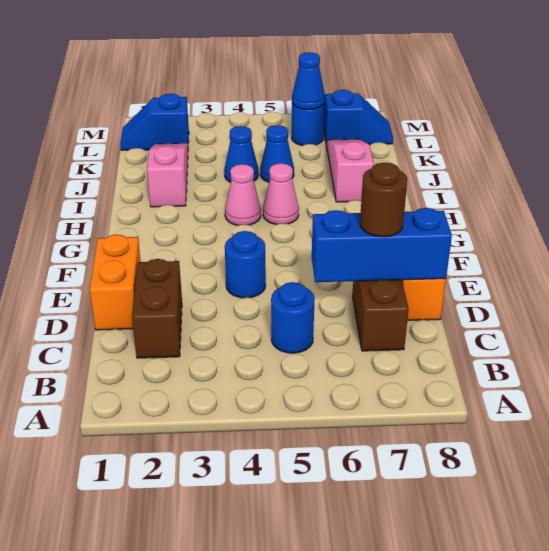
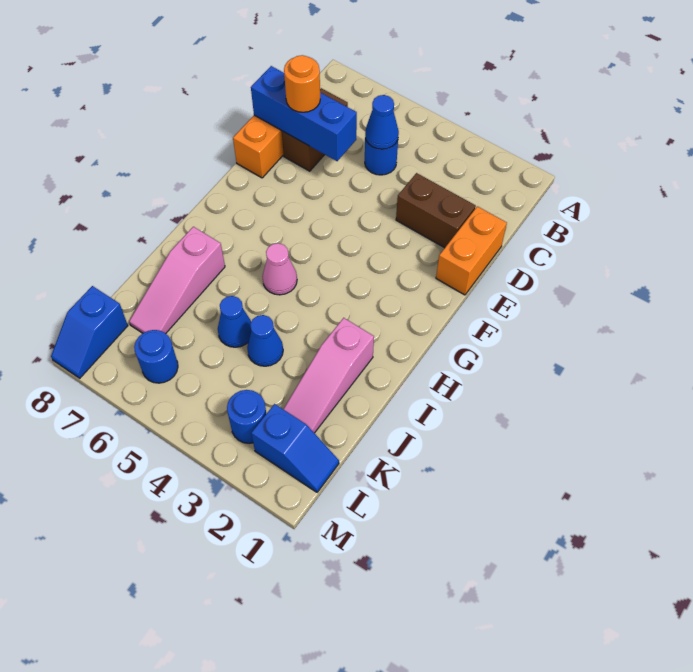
brown brick C2:D2 level 1 -> brown brick D2:D3 level 1
brown round brick D7 level 3 -> orange round brick D7 level 3
blue round brick E4 level 1 -> blue round brick L3 level 1
pink cone H4 level 1 -> none
blue cone L6 level 2 -> blue cone C5 level 2
blue slope L7:L8 level 1 top 7 -> blue slope L8:M8 level 1 top L

